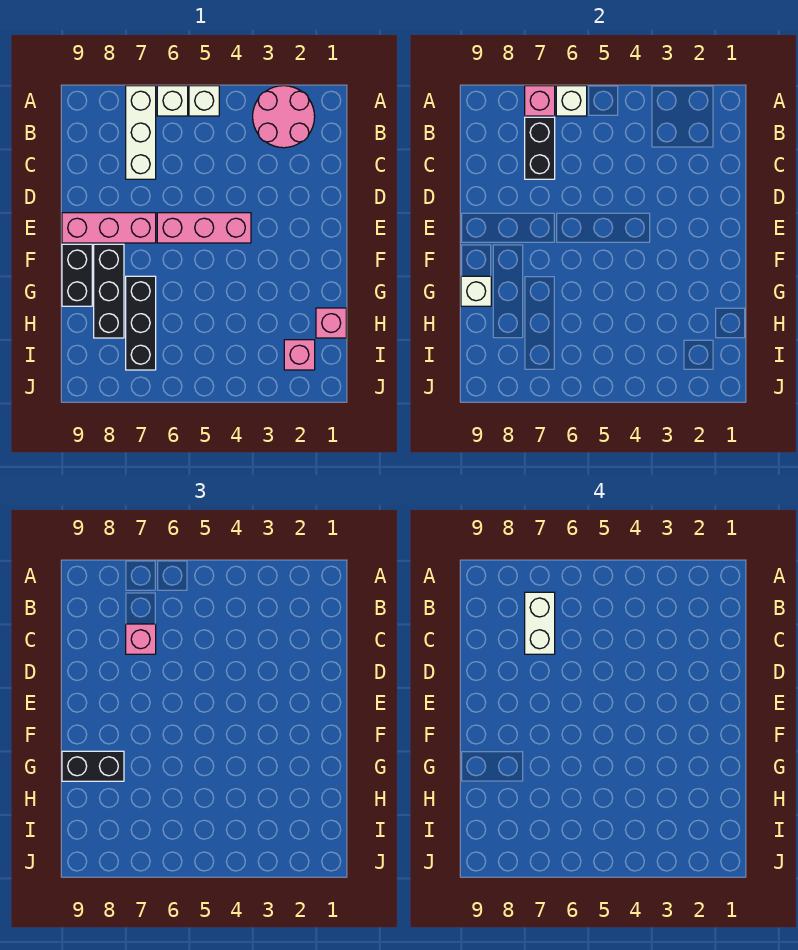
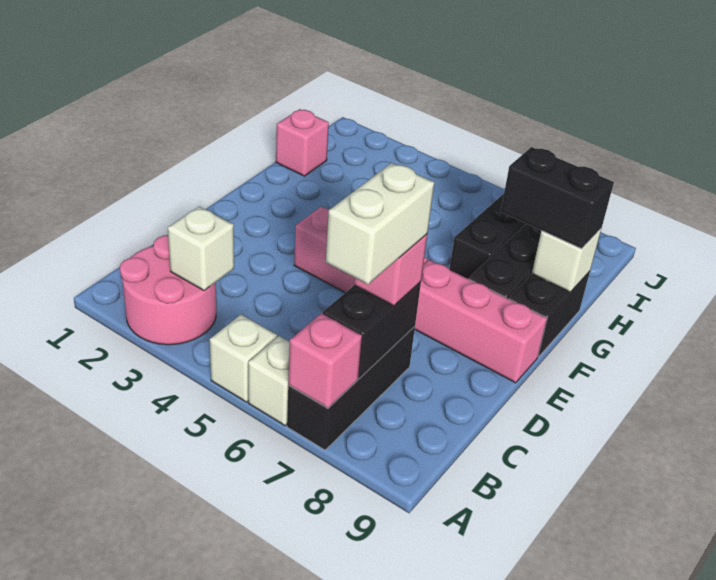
white brick A6 level 2 -> white brick B3 level 2
white brick A7:C7 level 1 -> black brick A7:C7 level 1
pink brick I2 level 1 -> none

